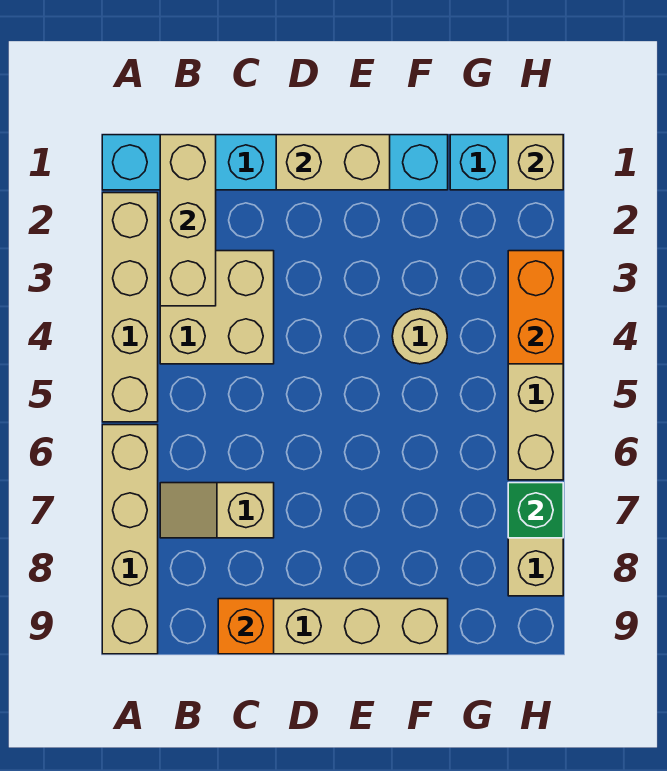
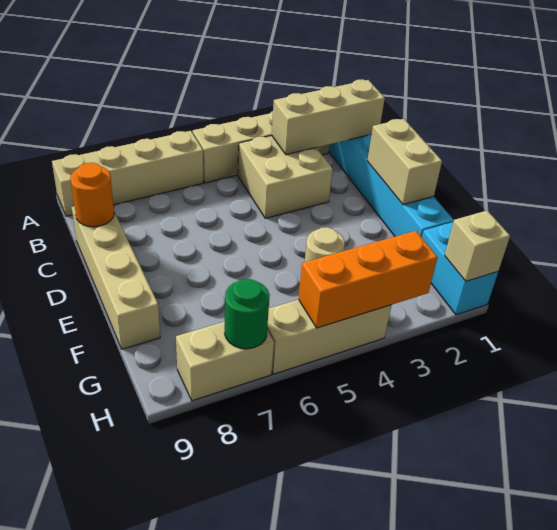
tan slope B7:C7 level 1 top C -> none
orange brick C9 level 2 -> orange round brick C9 level 2
orange brick H3:H4 level 2 -> orange brick H3:H5 level 2
green brick H7 level 2 -> green round brick H7 level 2

